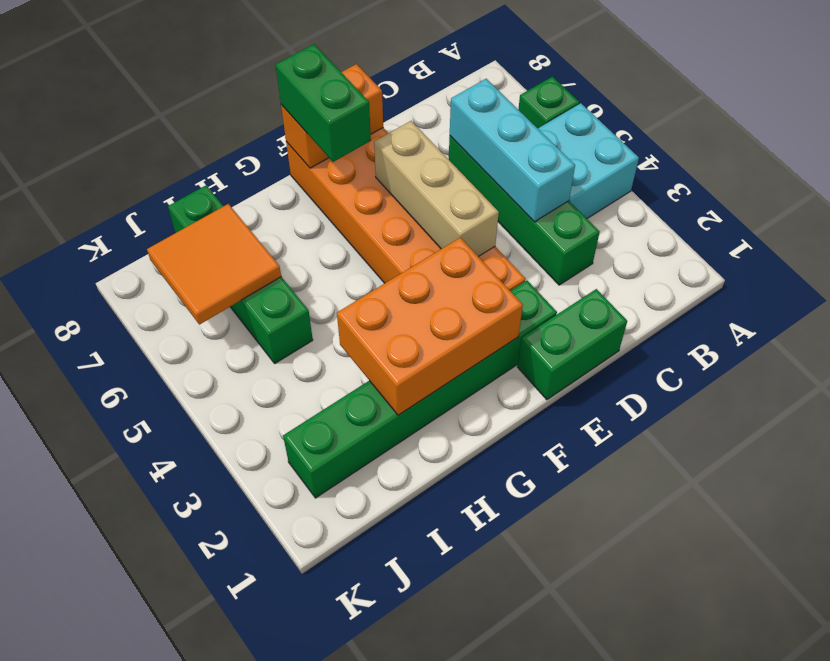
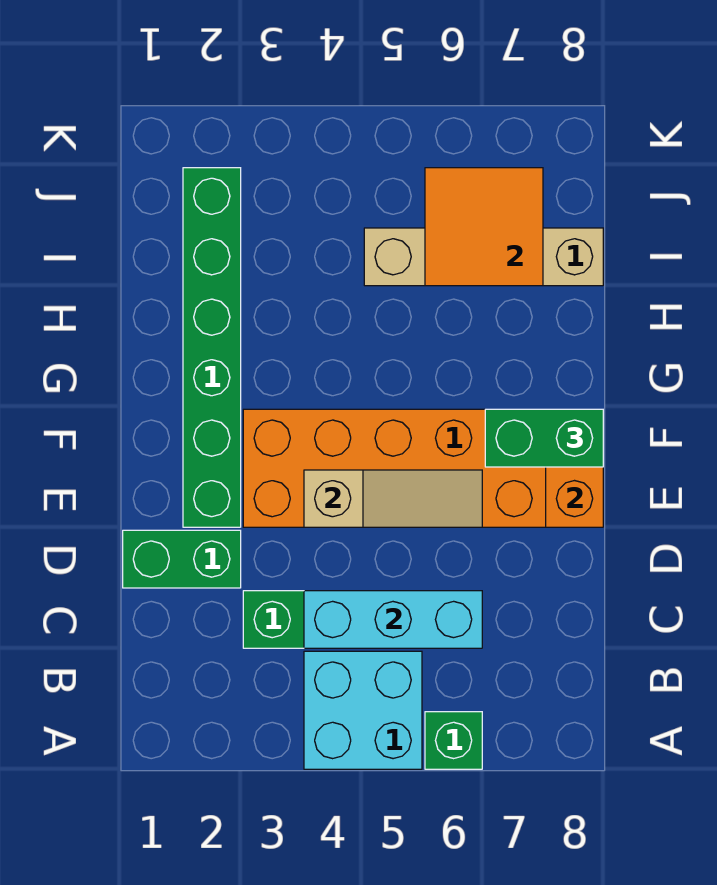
green brick D1:E1 level 1 -> green brick D1:D2 level 1
tan brick E4:E6 level 2 -> tan slope E4:E6 level 2 top 4
orange brick F2:H3 level 2 -> none
green brick I5:I8 level 1 -> tan brick I5:I8 level 1

